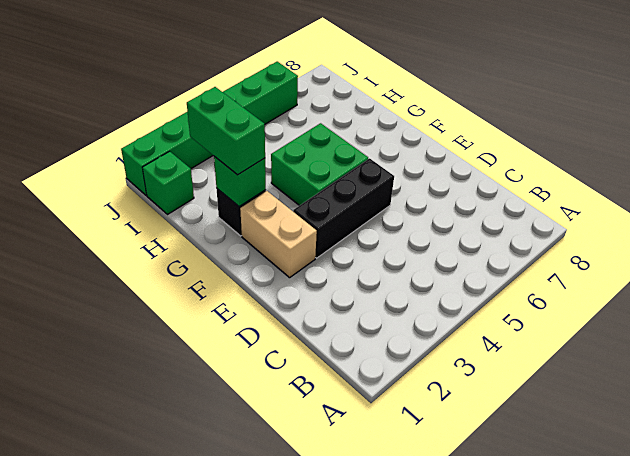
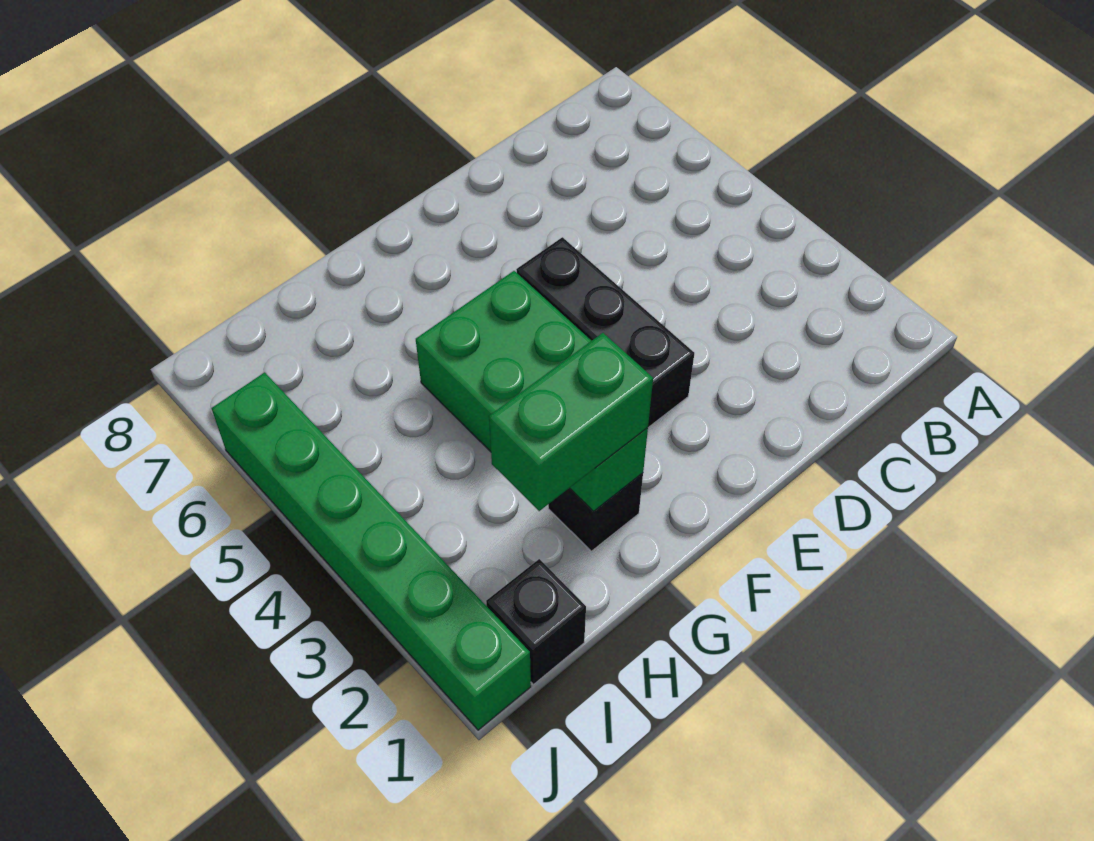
tan brick E2:F2 level 1 -> none
green brick I1 level 1 -> black brick I1 level 1

